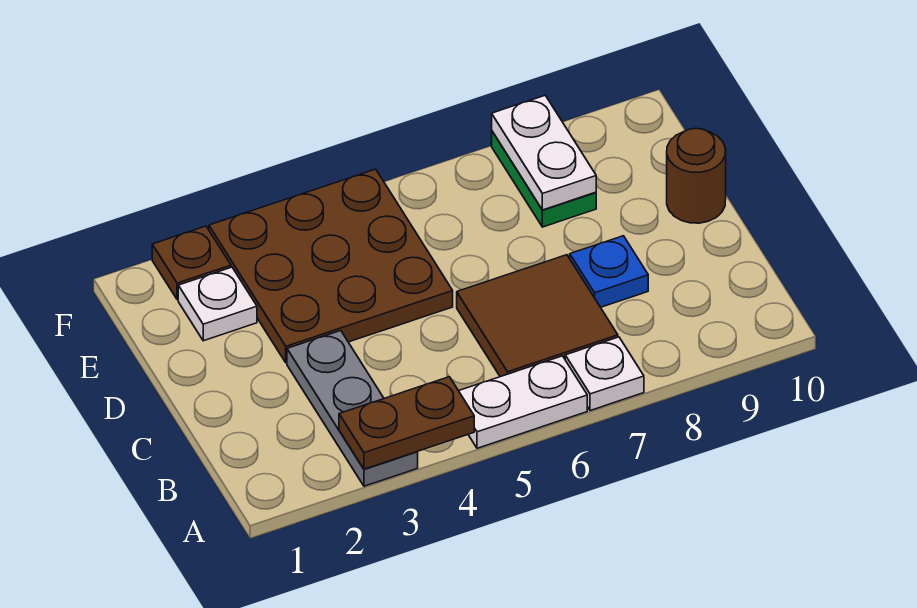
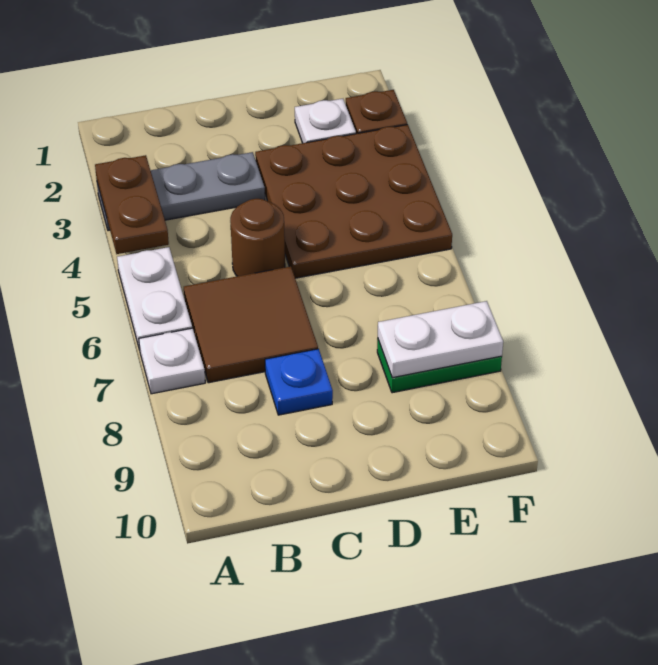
brown round brick D10 level 1 -> brown round brick C5 level 1

